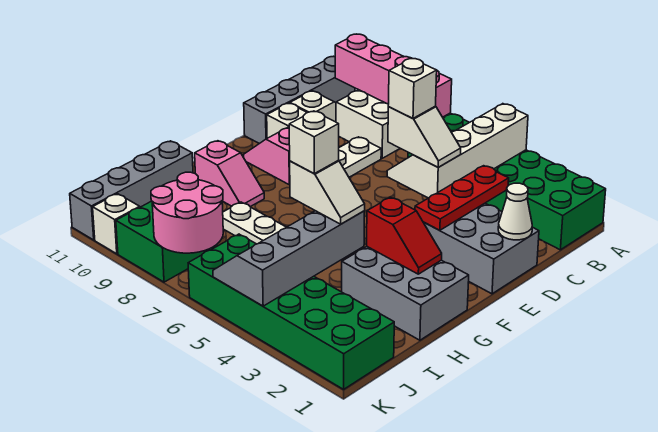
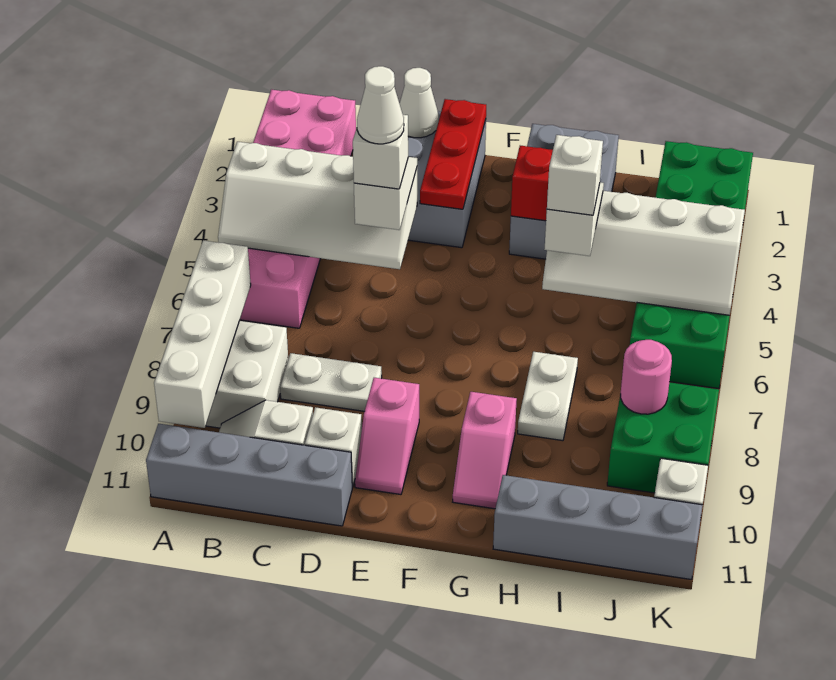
green brick A1:B6 level 1 -> pink brick A1:B6 level 1
pink brick A7:A10 level 2 -> white brick A7:A10 level 2
red plate C3:E3 level 2 -> red plate E1:E3 level 2
none -> white cone D5 level 5
pink slope G9:G10 level 1 top 10 -> pink slope G9:G10 level 1 top 9
grey slope H4:K5 level 2 top 4 -> white slope H4:K5 level 2 top 4
pink round brick J7:K8 level 2 -> pink round brick J8 level 2

